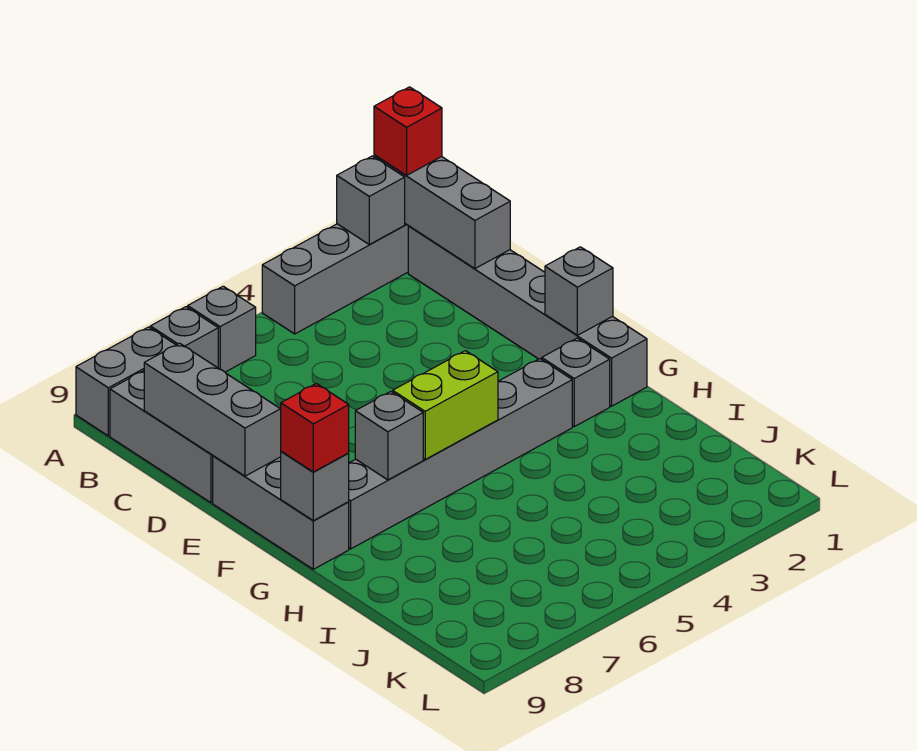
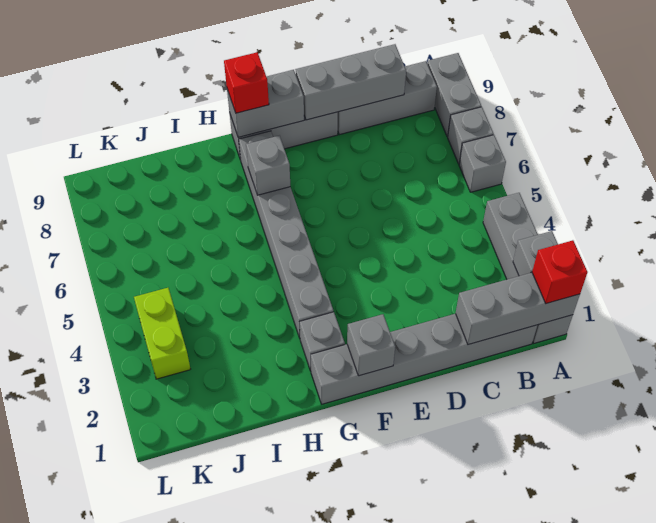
lime brick G5:G6 level 2 -> lime brick K3:K4 level 1
grey brick G9 level 2 -> grey brick F9:G9 level 2

